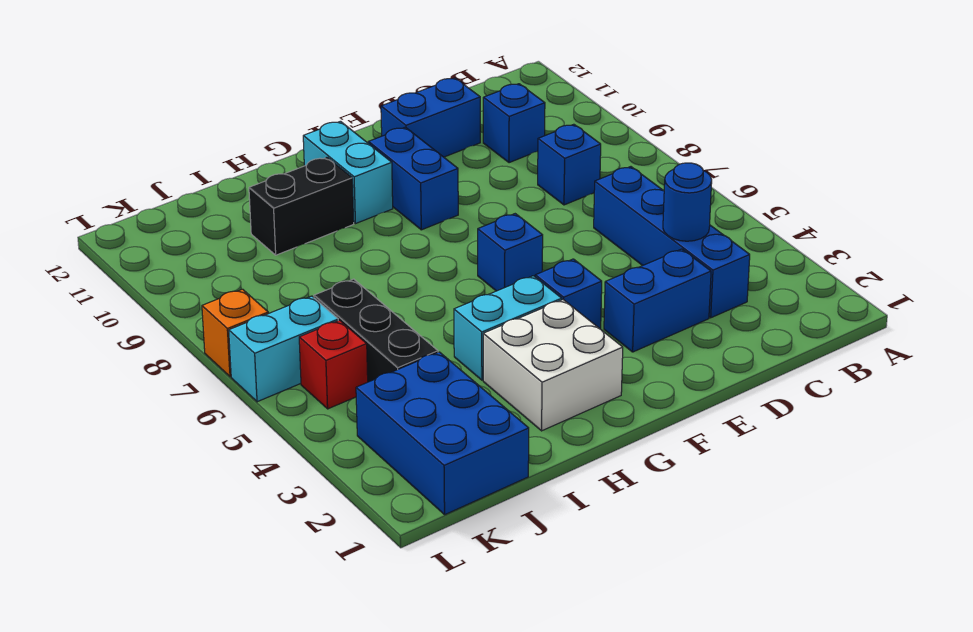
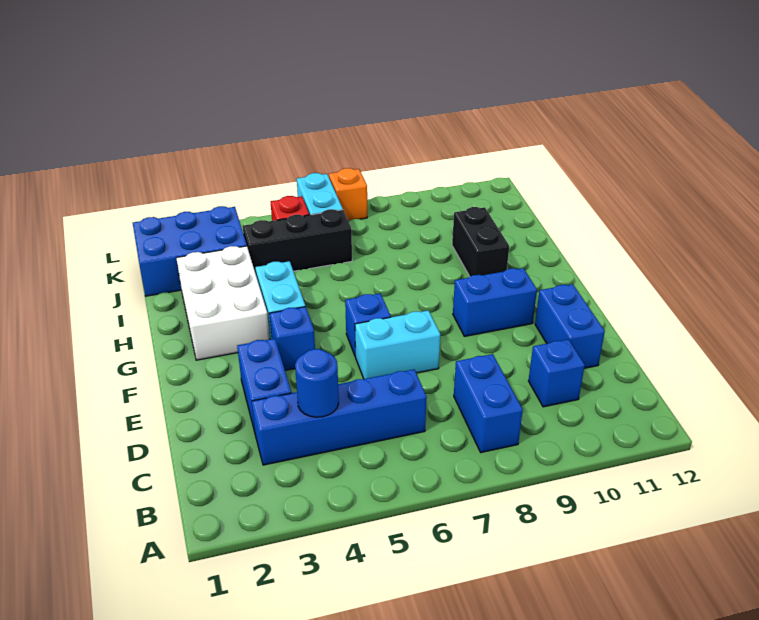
blue brick C8 level 1 -> blue brick B8:C8 level 1
white brick G2:H3 level 1 -> white brick G2:I3 level 1
cyan brick G10:G11 level 1 -> cyan brick E6:E7 level 1

